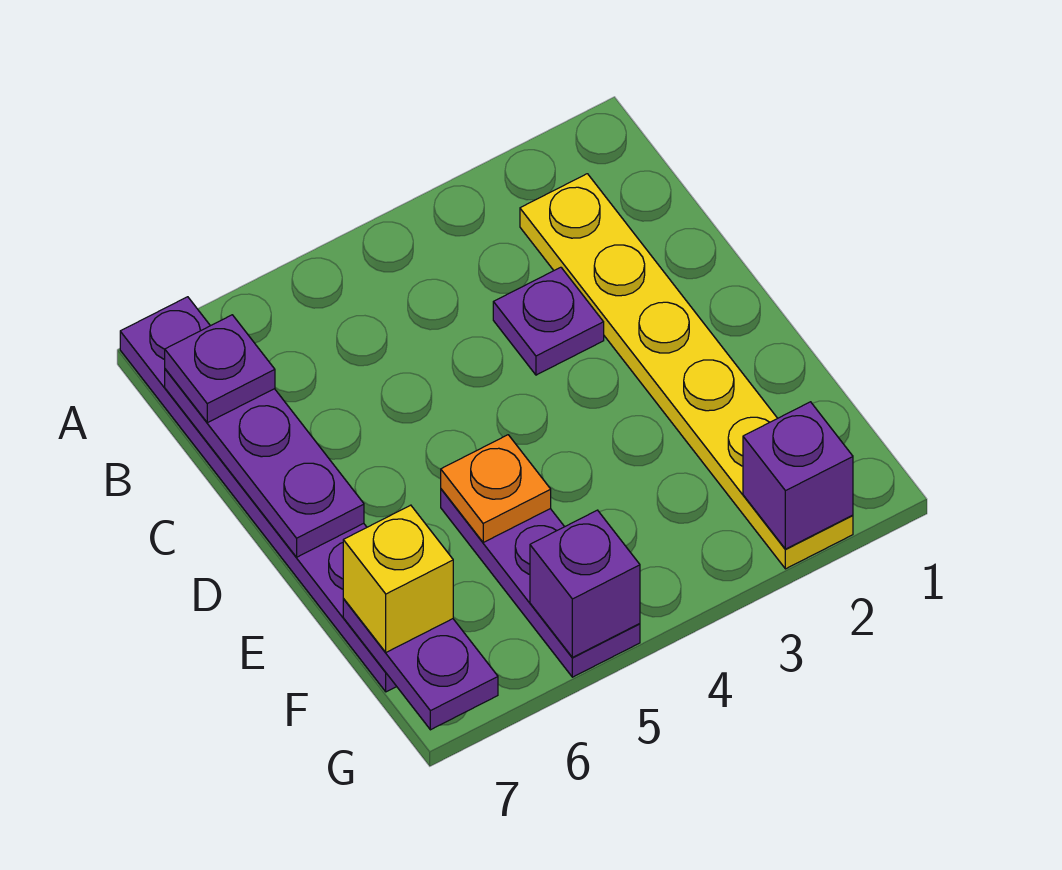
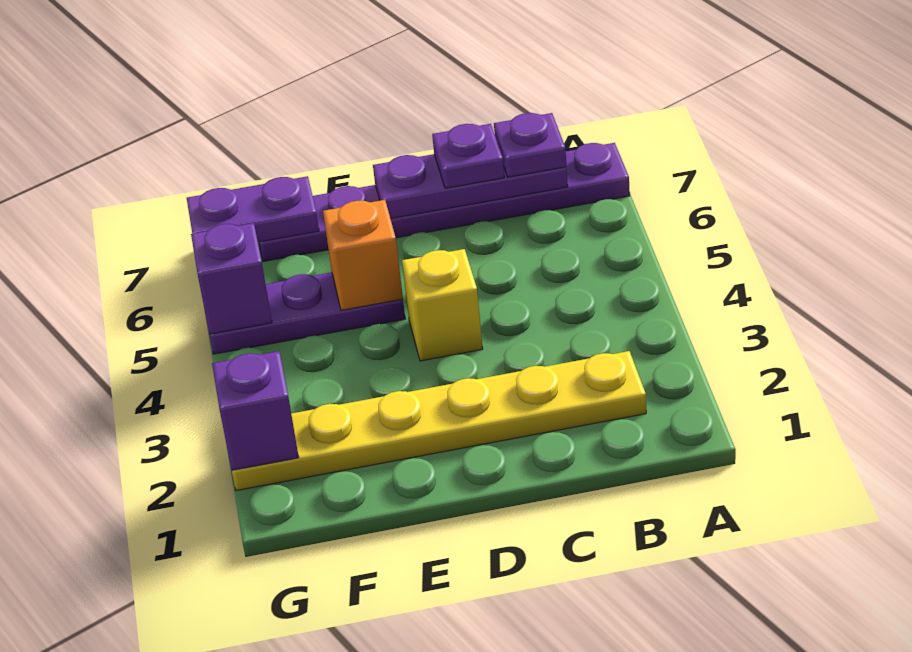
purple plate C3 level 1 -> purple plate C7 level 3
orange plate E5 level 2 -> orange brick E5 level 2
yellow brick F7 level 3 -> yellow brick D4 level 1

